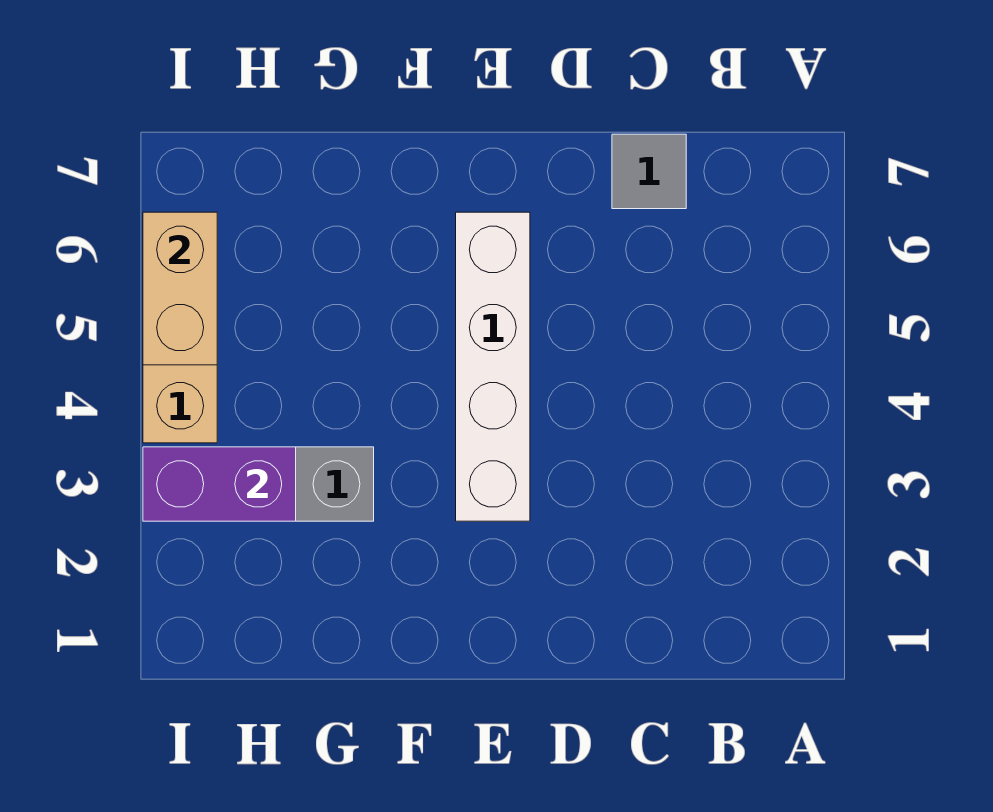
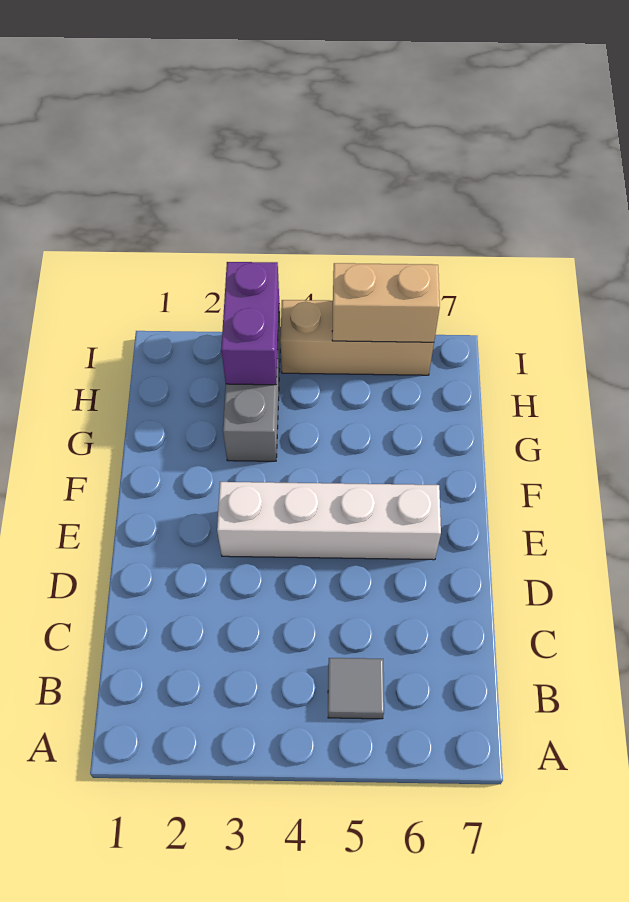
grey tile C7 level 1 -> grey tile B5 level 1

